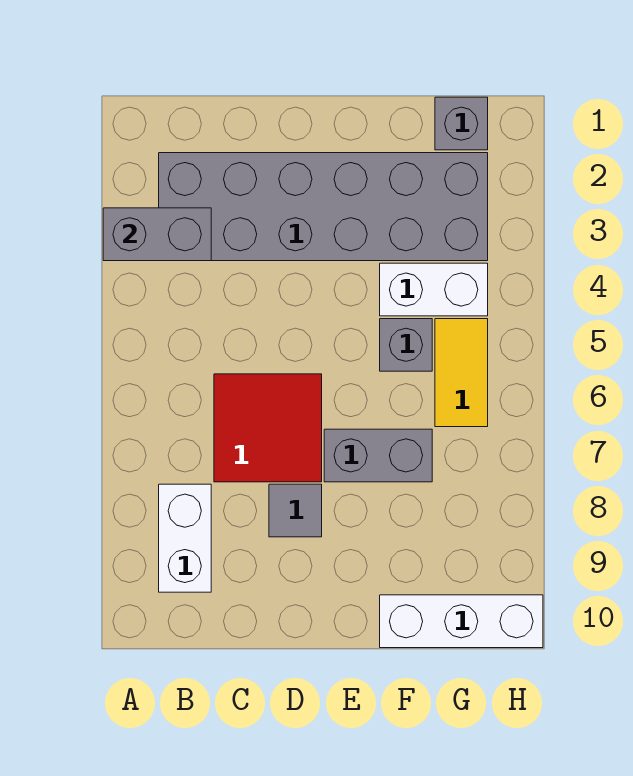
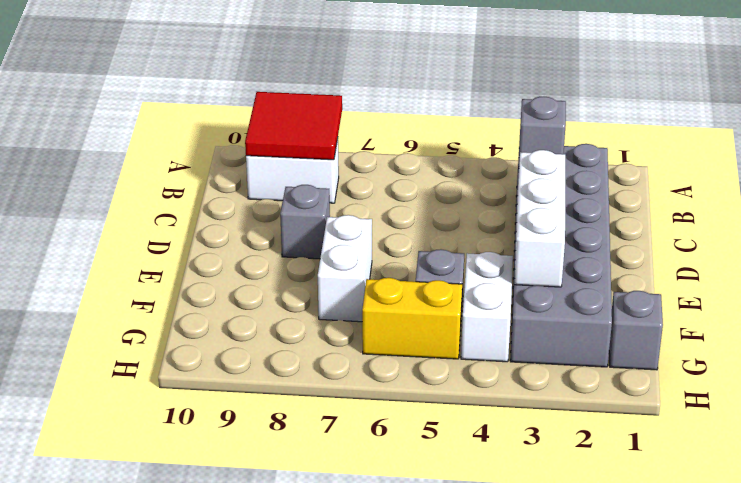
grey brick A3:B3 level 2 -> grey brick B3 level 2
red tile C6:D7 level 1 -> red tile A8:B9 level 2
grey tile D8 level 1 -> grey brick D8 level 1
grey brick E7:F7 level 1 -> white brick E7:F7 level 1
white brick F10:H10 level 1 -> white brick D3:F3 level 2
yellow tile G5:G6 level 1 -> yellow brick G5:G6 level 1

